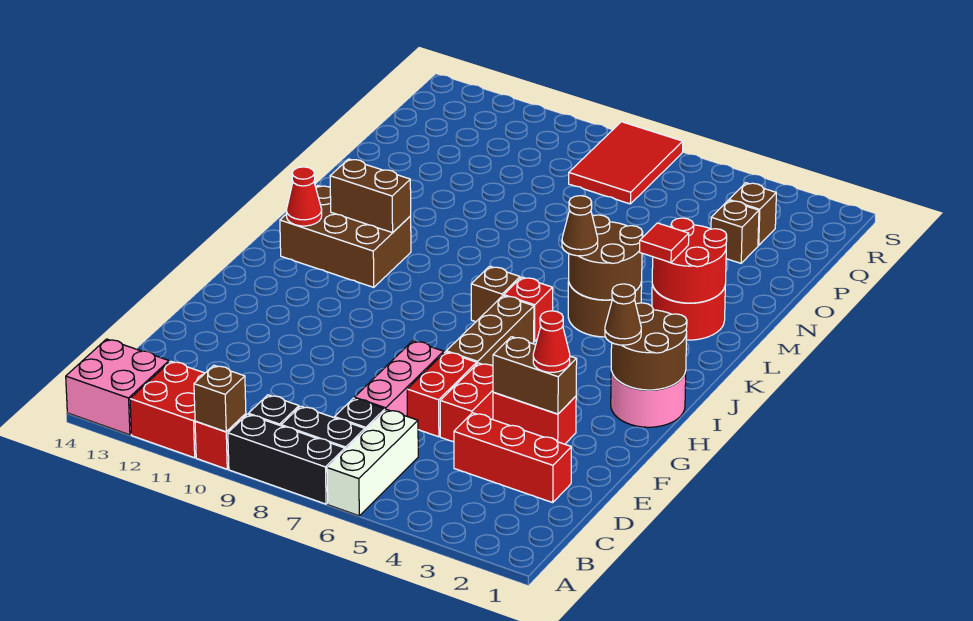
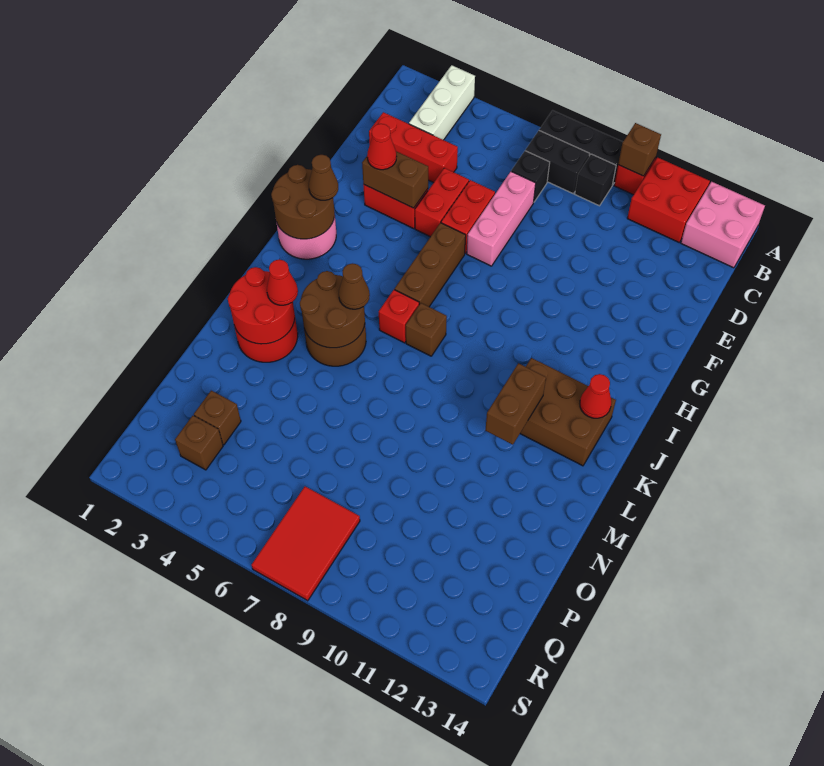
white brick A6:C6 level 1 -> white brick A3:C3 level 1
brown brick K11:K12 level 2 -> brown brick K11:L11 level 2
red tile L3 level 3 -> red cone L3 level 3

